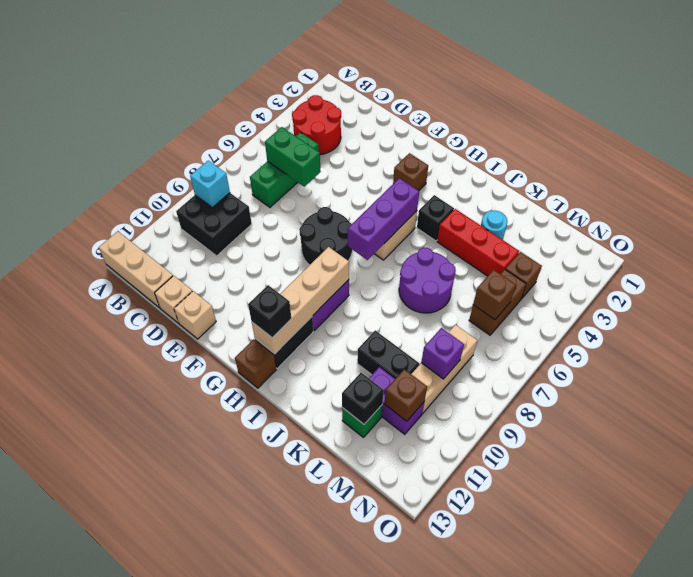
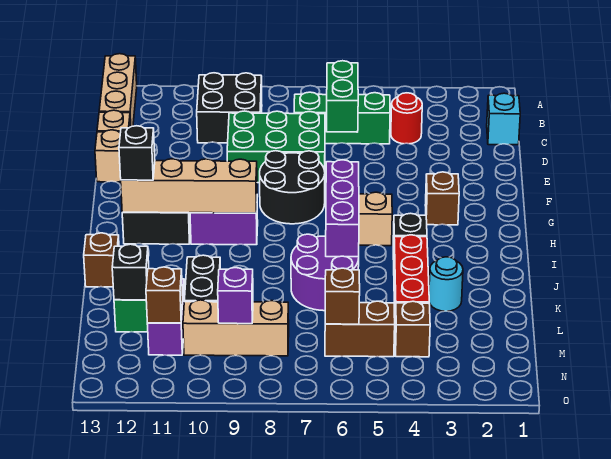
red round brick B3:C4 level 1 -> red round brick C4 level 1
cyan brick B9 level 2 -> cyan brick C1 level 1
none -> green brick D7:E9 level 1
purple brick H5:H7 level 2 -> purple brick H6:J6 level 2
brown brick H13 level 1 -> brown brick J13 level 1

